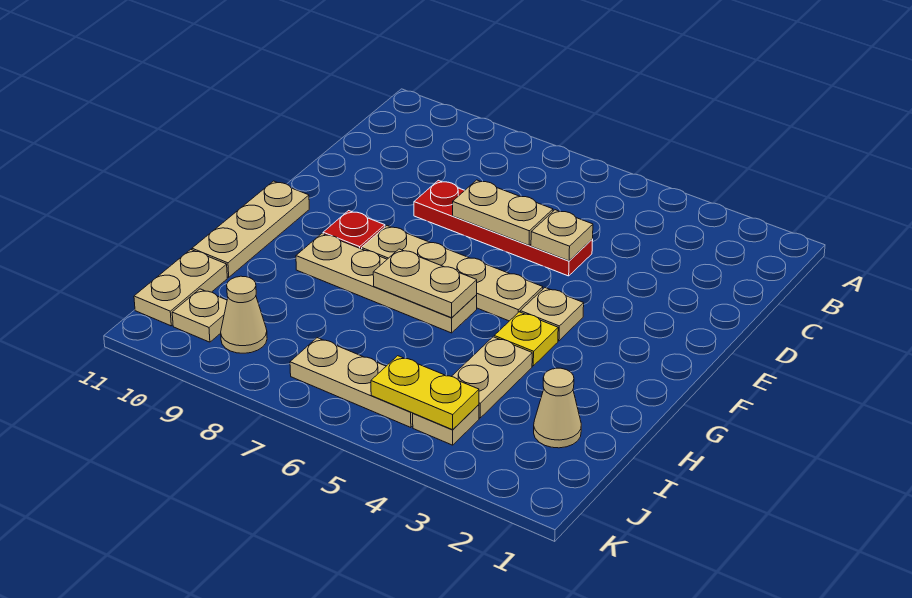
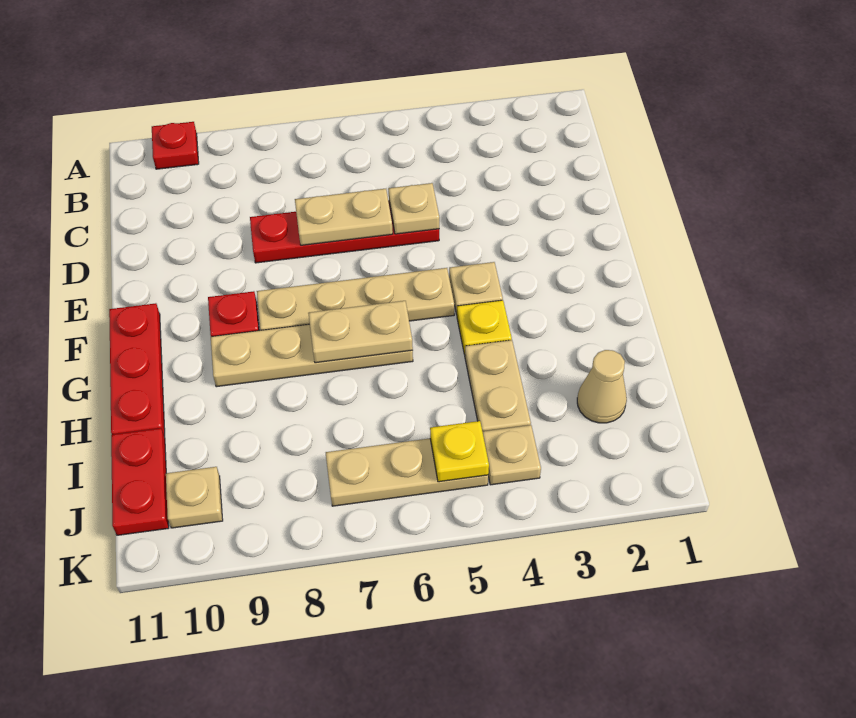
none -> red plate A10 level 1
tan plate F11:H11 level 1 -> red plate F11:H11 level 1
tan plate I11:J11 level 1 -> red plate I11:J11 level 1
yellow plate J4:J5 level 2 -> yellow plate J5 level 2
tan cone J9 level 1 -> none

